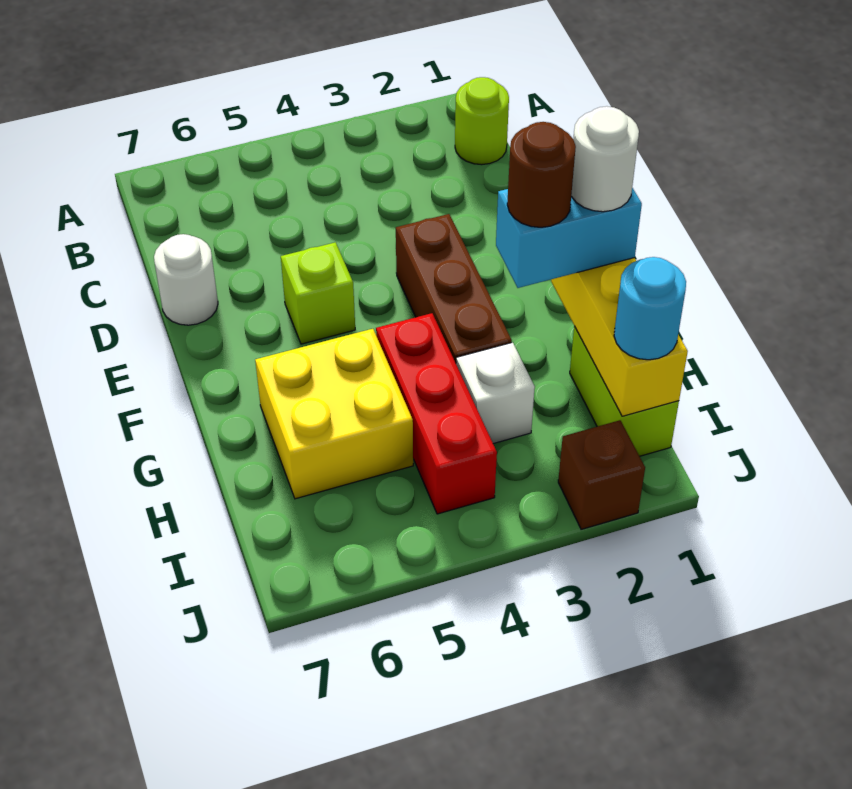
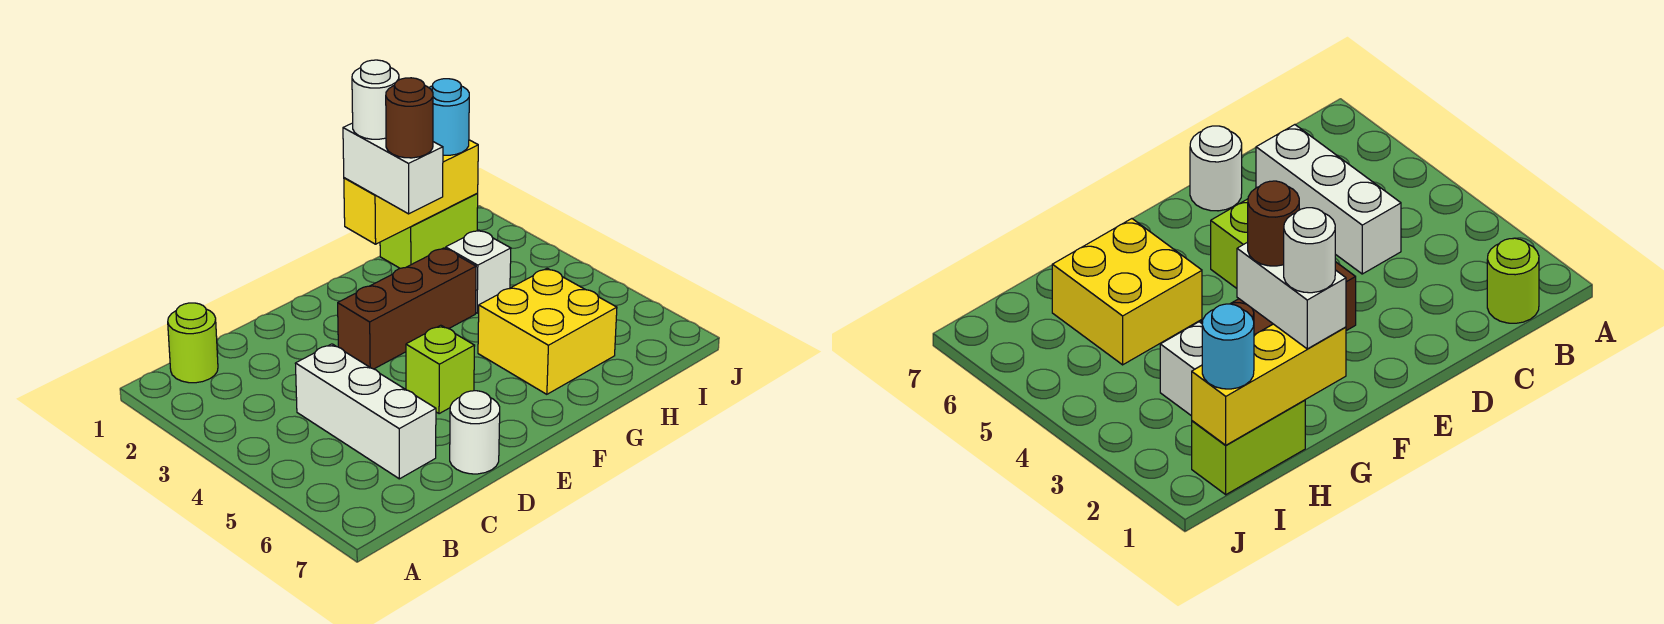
none -> white brick C4:C6 level 1
cyan brick G1:G2 level 3 -> white brick G1:G2 level 3
red brick G4:I4 level 1 -> none
brown brick J2 level 1 -> none

